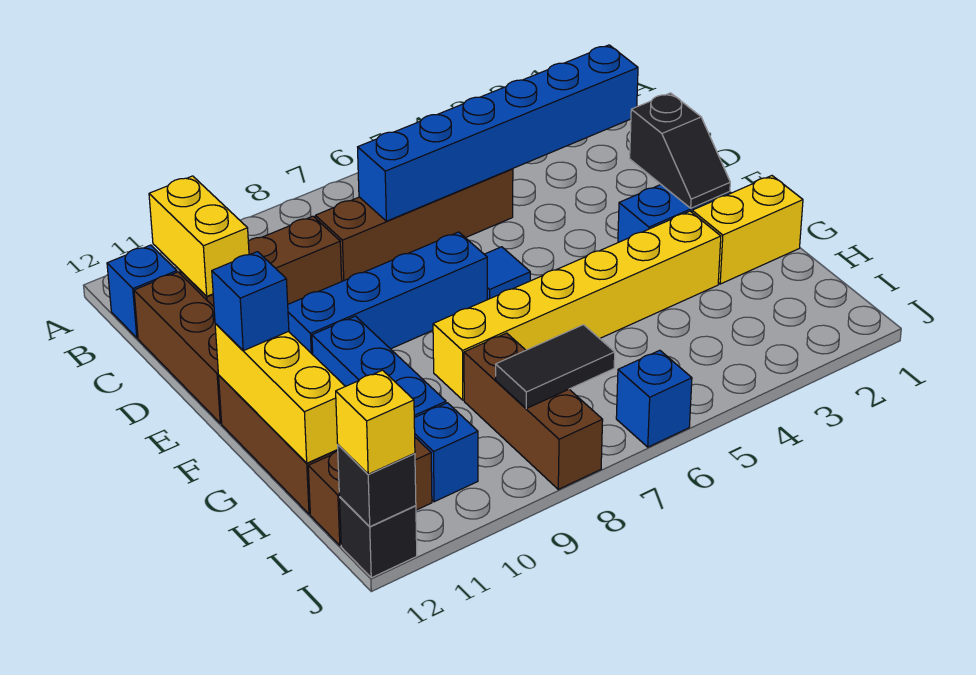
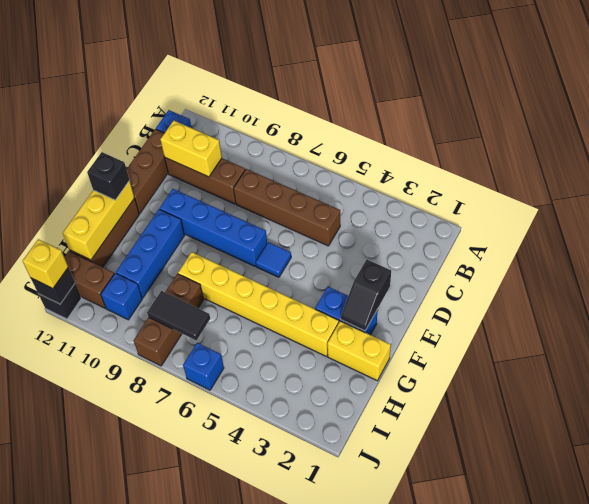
yellow brick B11:C11 level 2 -> yellow brick C10:C11 level 2
blue brick C2:C7 level 2 -> none
blue brick F12 level 3 -> black brick F12 level 3

